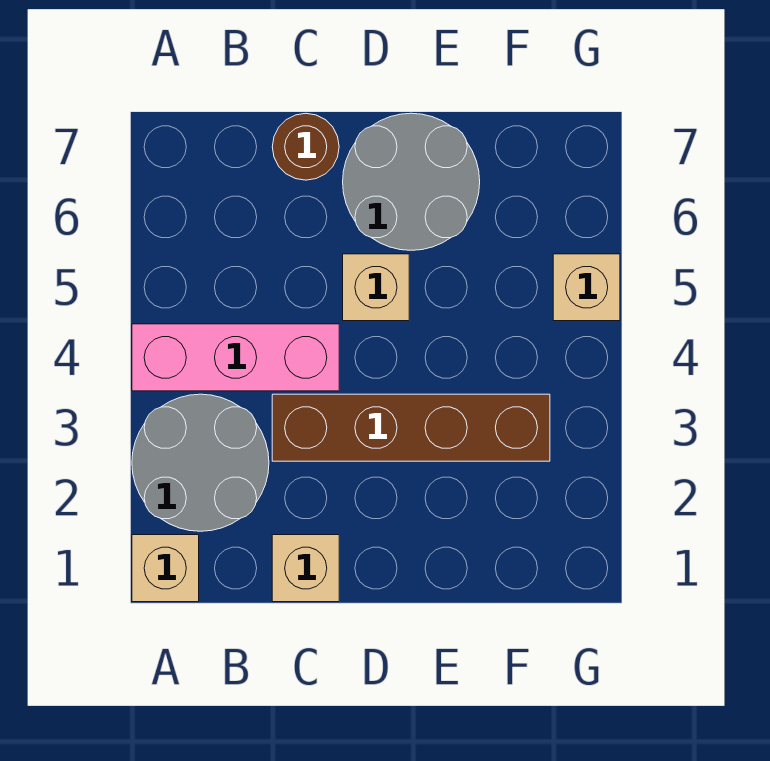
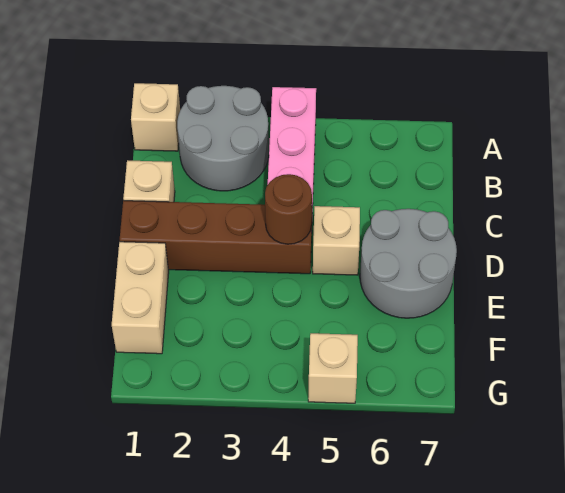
brown brick C3:F3 level 1 -> brown brick D1:D4 level 1
brown round brick C7 level 1 -> brown round brick D4 level 2
none -> tan brick E1:F1 level 1

